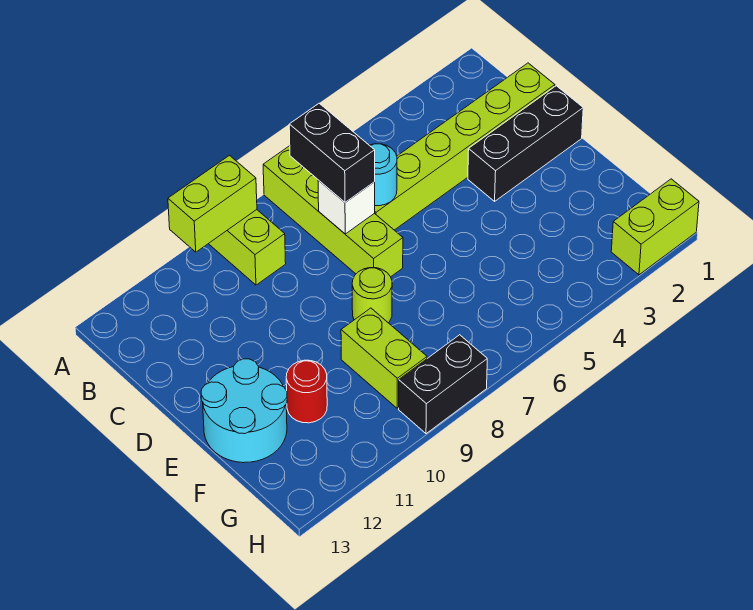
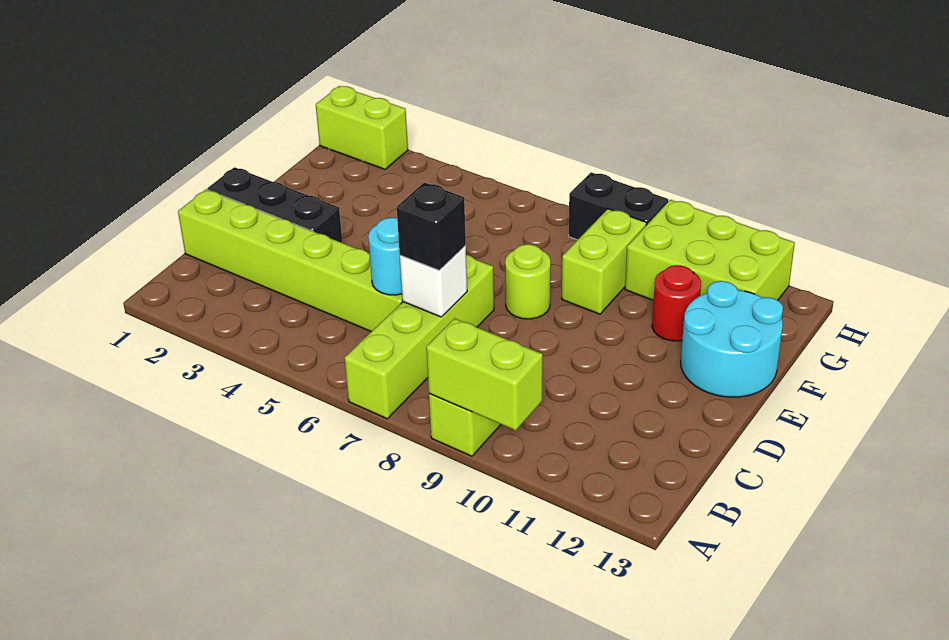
black brick B7:C7 level 3 -> black brick C7 level 3
none -> lime brick G10:H12 level 1

